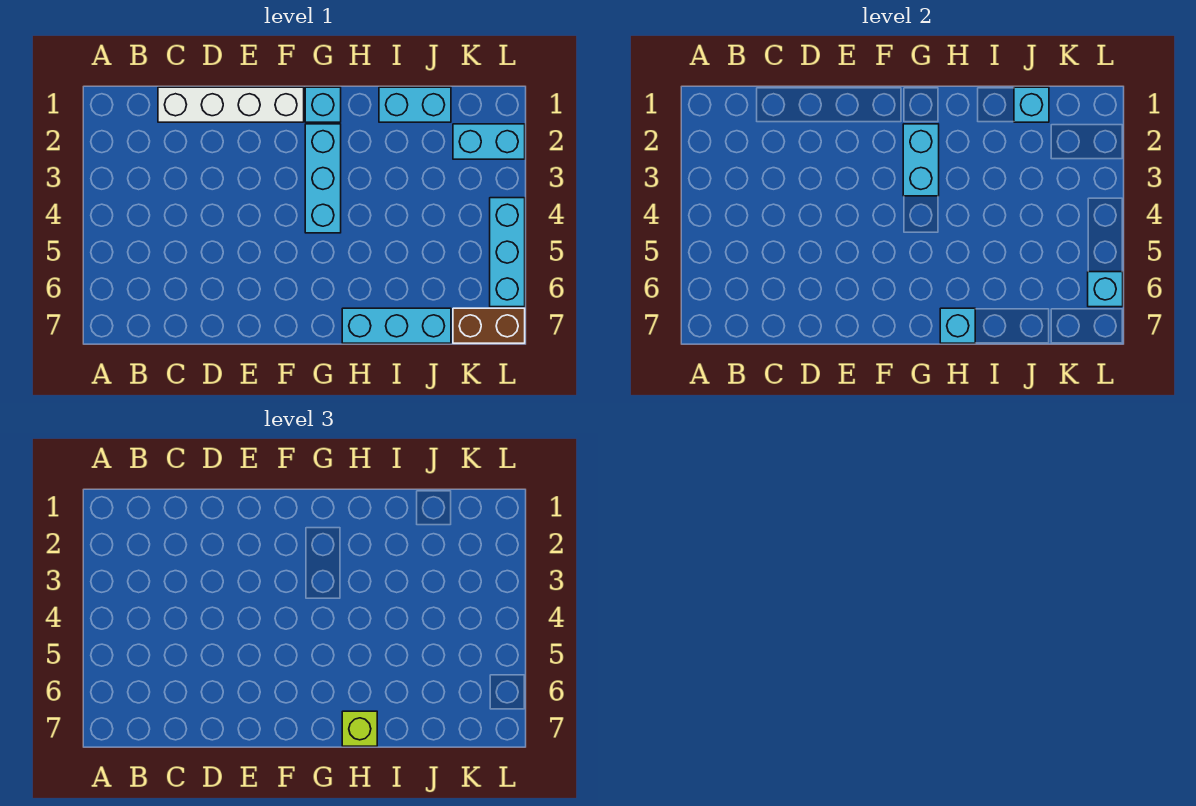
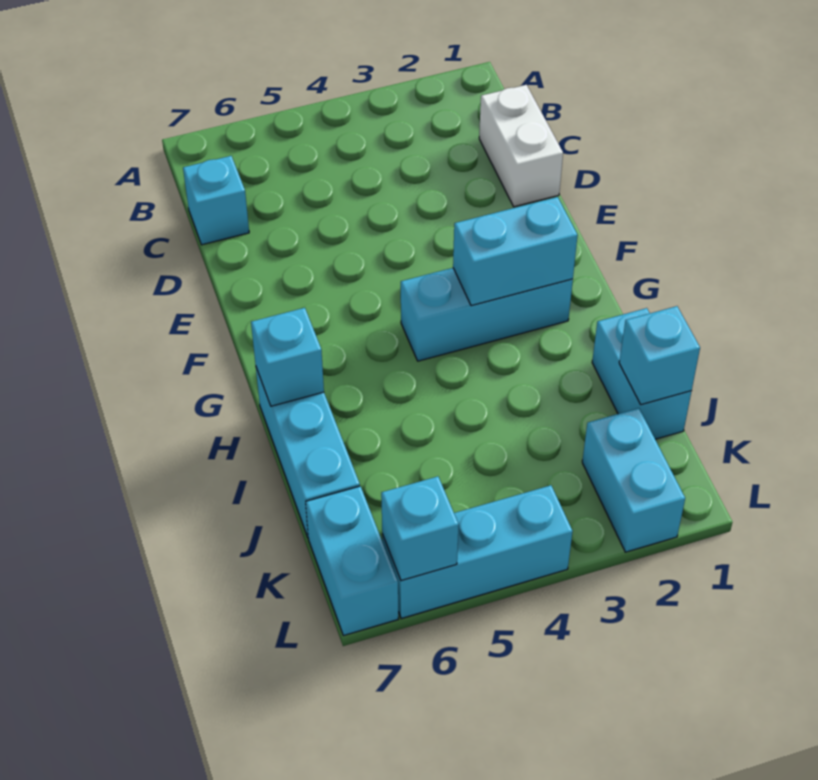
white brick C1:F1 level 1 -> white brick C1:D1 level 1
cyan brick G1 level 1 -> cyan brick C7 level 1
lime brick H7 level 3 -> none
brown brick K7:L7 level 1 -> cyan brick K7:L7 level 1

